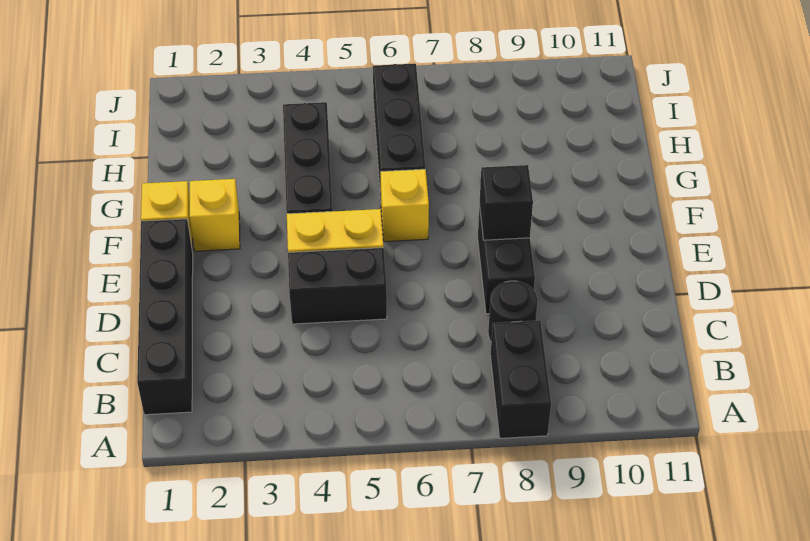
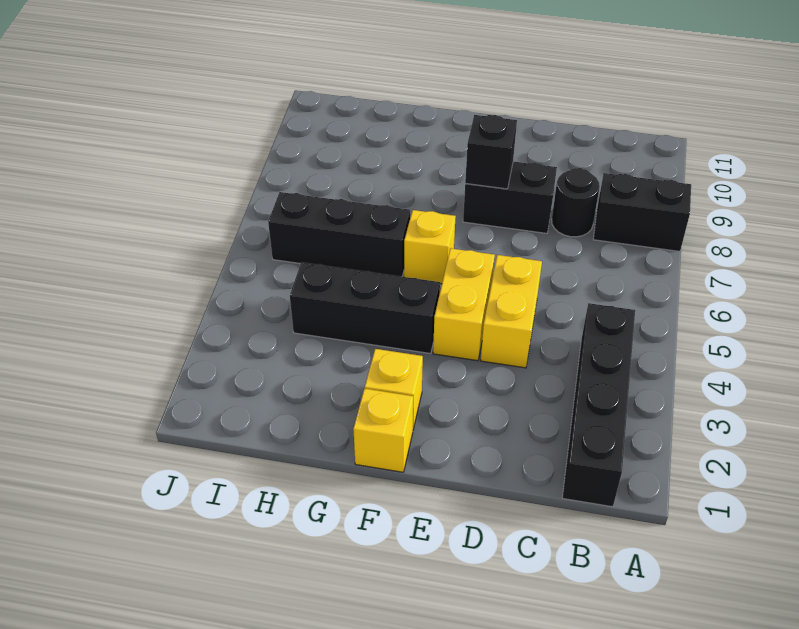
black brick B1:E1 level 1 -> black brick B1:B4 level 1
black brick D4:D5 level 1 -> yellow brick D4:D5 level 1

